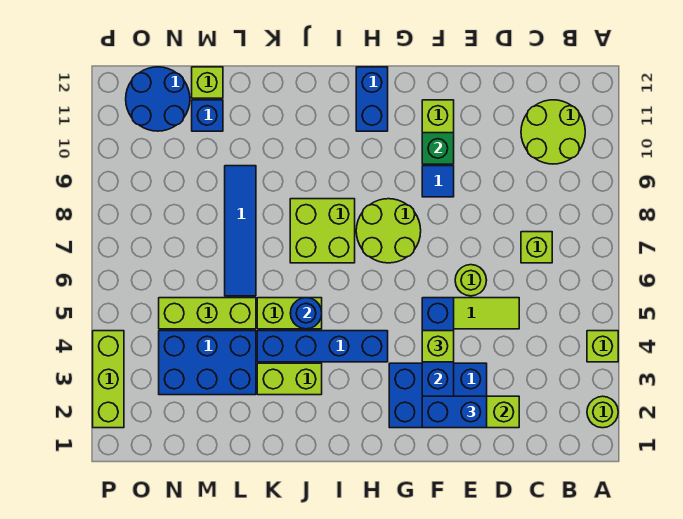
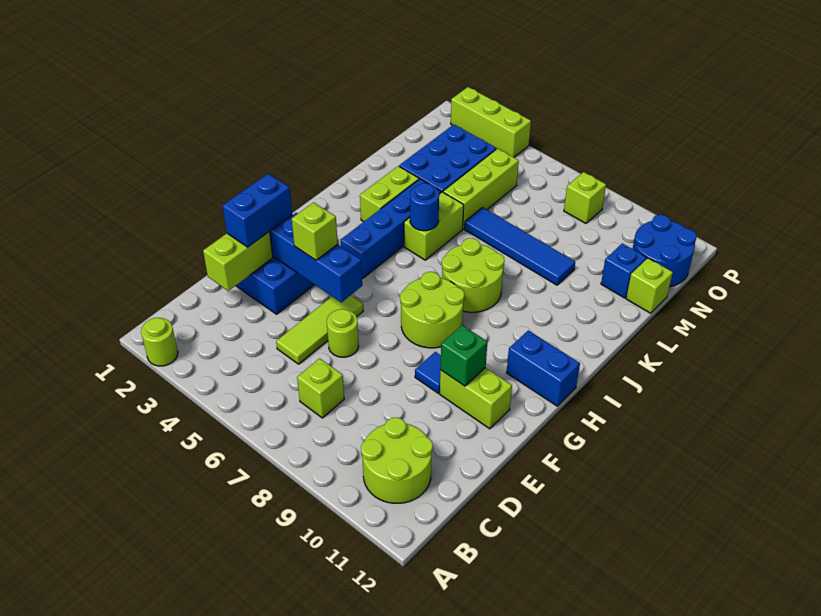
lime brick A4 level 1 -> lime brick O8 level 1
lime brick I7:J8 level 1 -> lime round brick I7:J8 level 1

